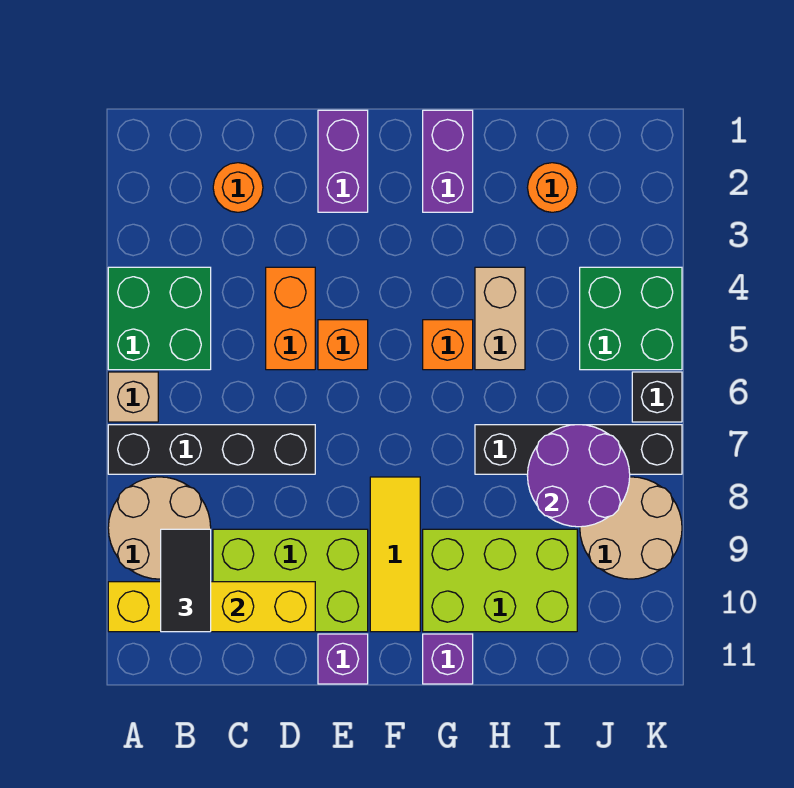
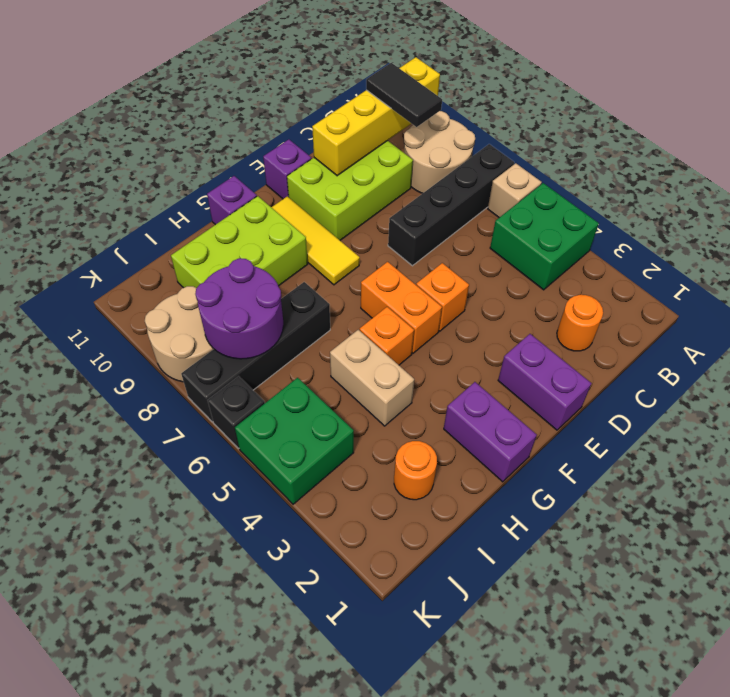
orange brick D4:D5 level 1 -> orange brick F5:F6 level 1

